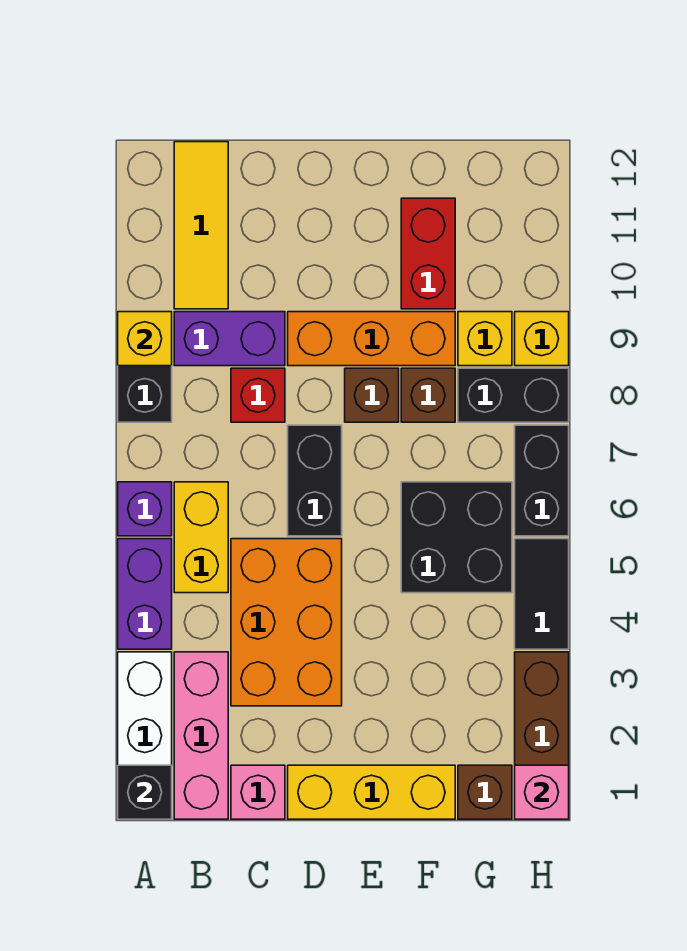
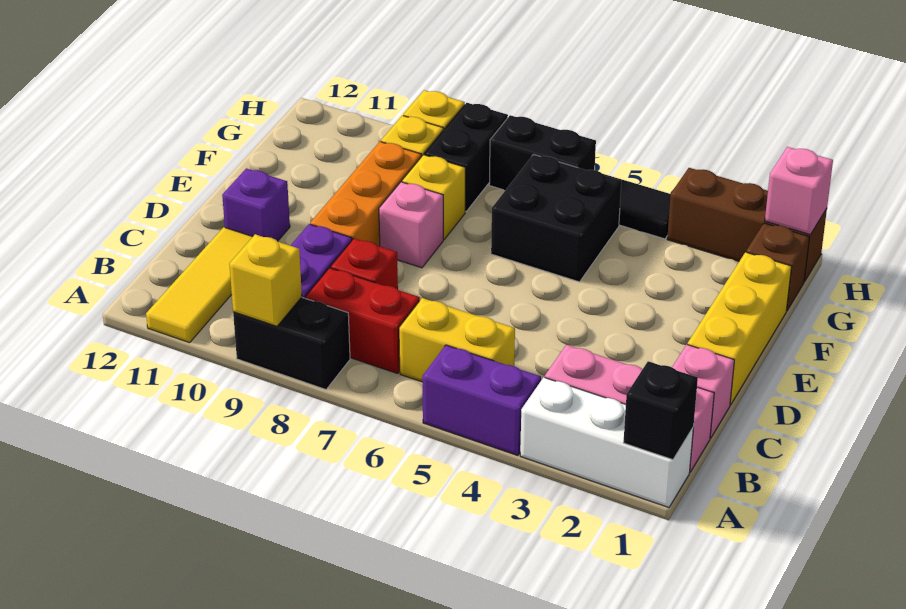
purple brick A6 level 1 -> purple brick D11 level 1
yellow tile B10:B12 level 1 -> yellow tile A11:C11 level 1
orange brick C3:D5 level 1 -> none
black brick D6:D7 level 1 -> none
brown brick E8 level 1 -> pink brick E8 level 1
brown brick F8 level 1 -> yellow brick F8 level 1
red brick F10:F11 level 1 -> red brick B7:B8 level 1

